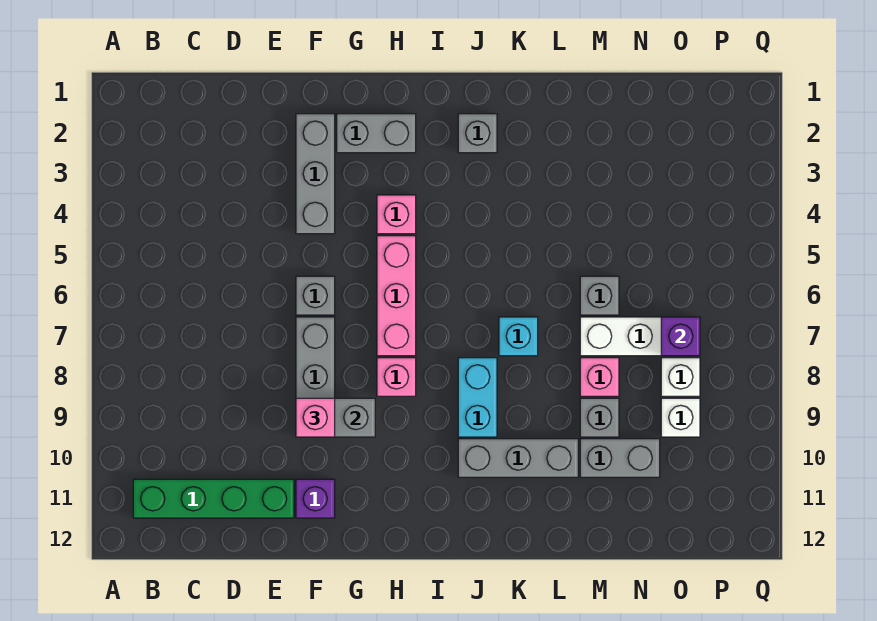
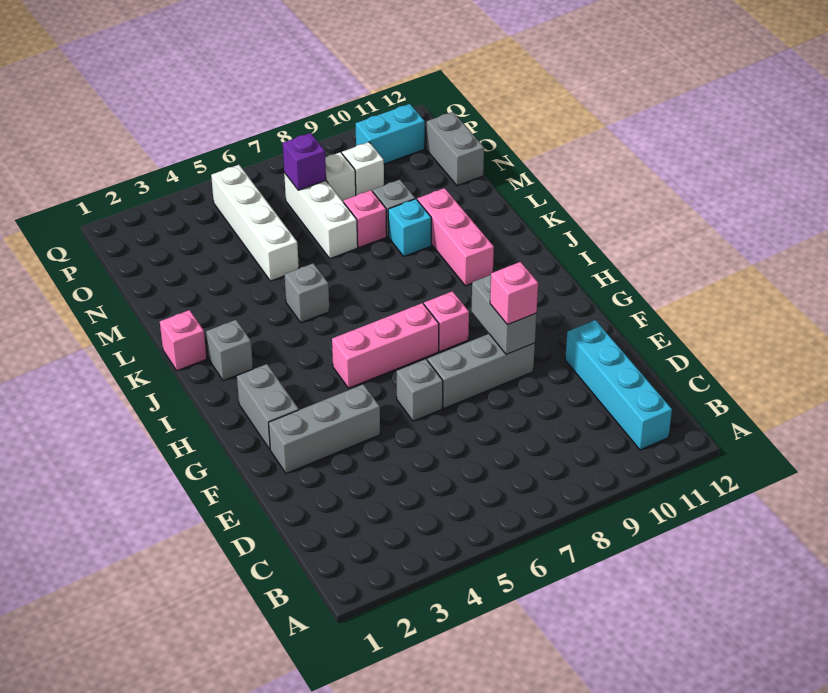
green brick B11:E11 level 1 -> cyan brick B11:E11 level 1
purple brick F11 level 1 -> none
pink brick H4 level 1 -> pink brick K1 level 1
cyan brick J8:J9 level 1 -> cyan brick P10:P11 level 1
grey brick J10:L10 level 1 -> pink brick J10:L10 level 1
cyan brick K7 level 1 -> cyan brick L9 level 1
none -> white brick M5:P5 level 1
grey brick M6 level 1 -> grey brick K5 level 1
grey brick M10:N10 level 1 -> grey brick N12:O12 level 1

